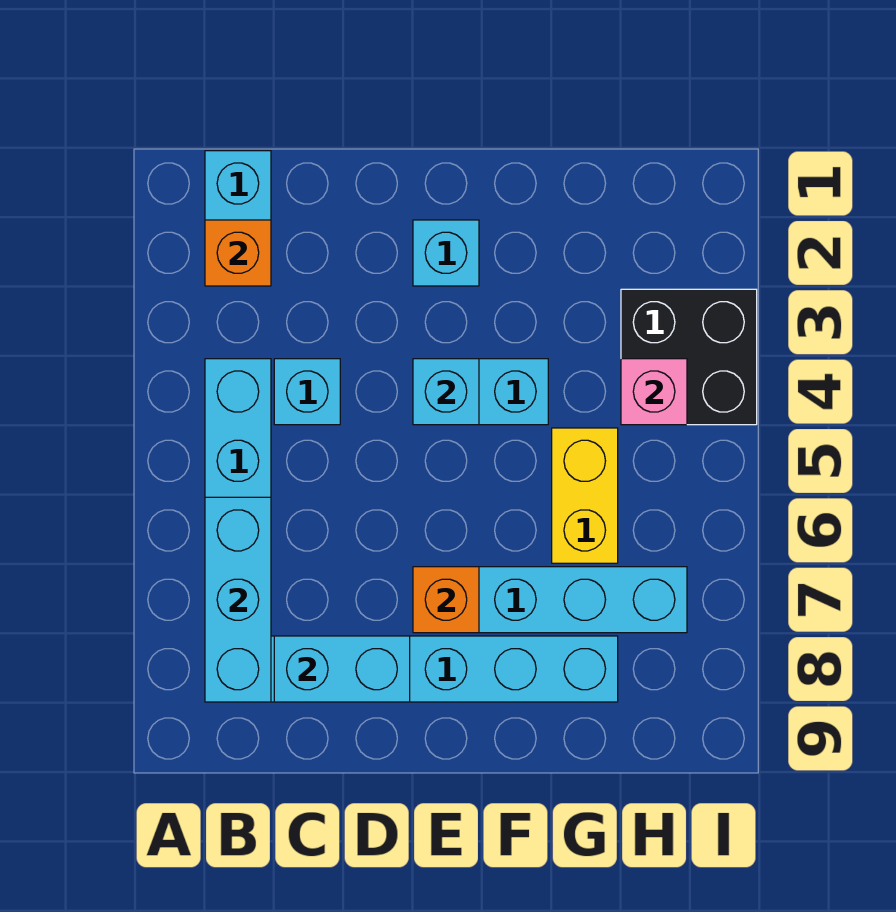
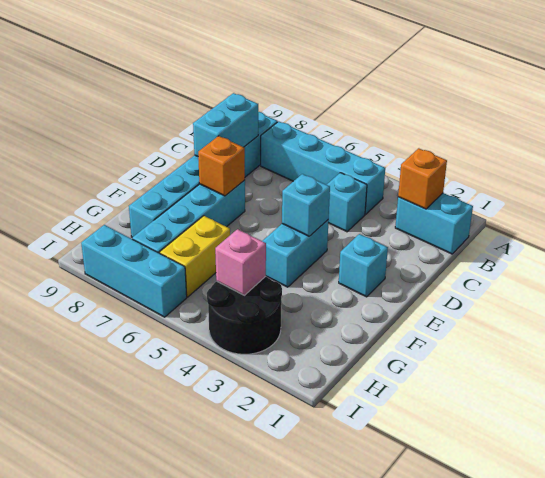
cyan brick B6:B8 level 2 -> cyan brick I6:I8 level 1
yellow brick G5:G6 level 1 -> yellow brick G6:H6 level 1
black brick H3:I4 level 1 -> black round brick H3:I4 level 1

